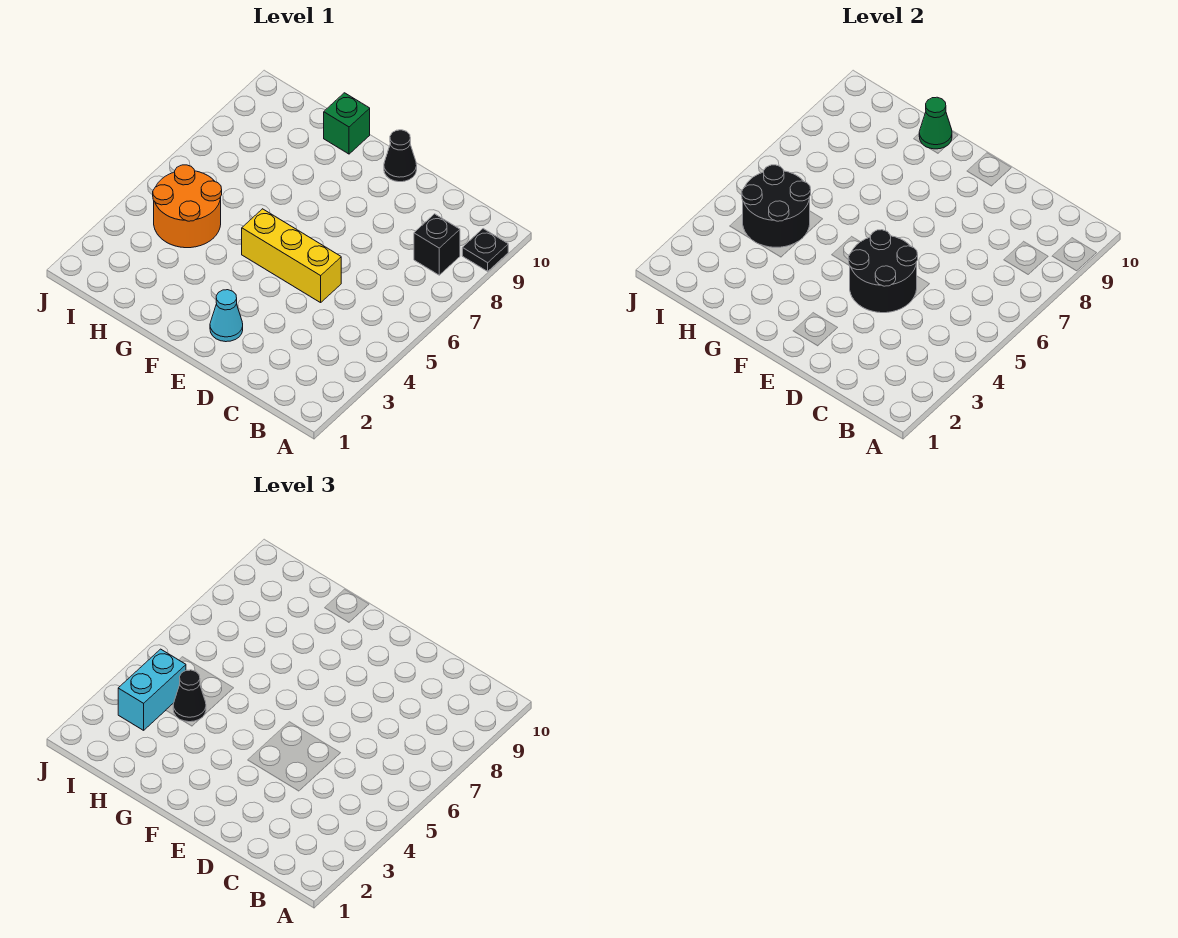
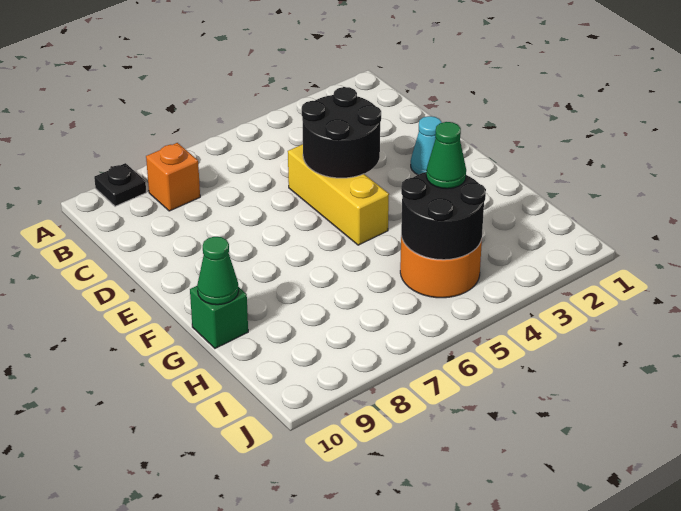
black brick B8 level 1 -> orange brick B8 level 1
black cone E10 level 1 -> none
black cone H4 level 3 -> green cone H4 level 3
cyan brick I3:I4 level 3 -> none

